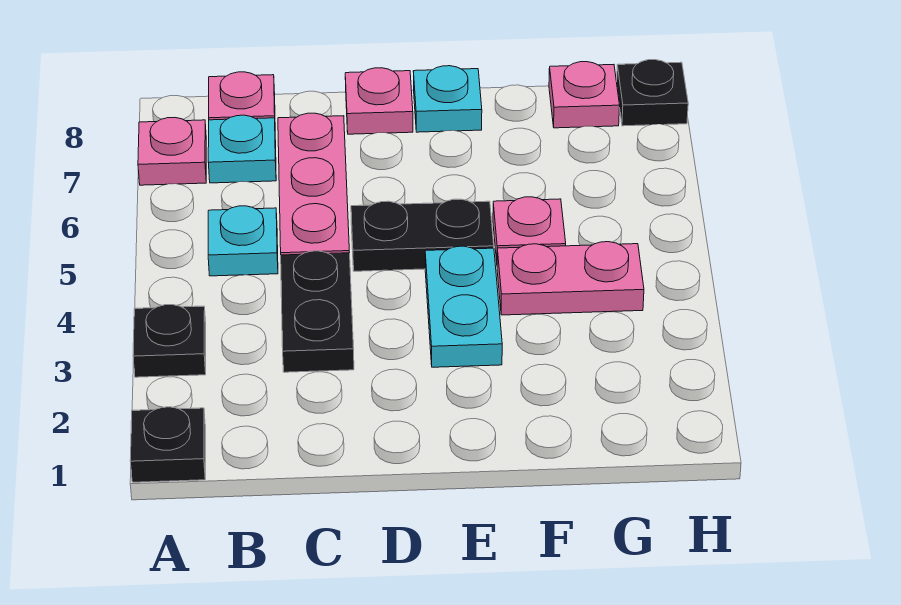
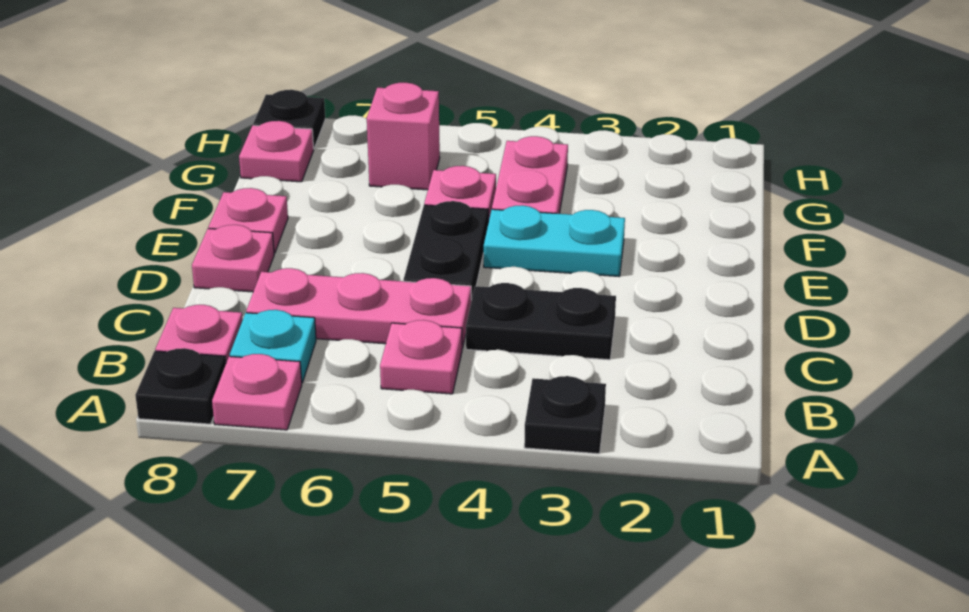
black plate A1 level 1 -> black plate A8 level 1
cyan plate B5 level 1 -> pink plate B5 level 1
cyan plate E8 level 1 -> pink plate E8 level 1
none -> pink brick G6 level 1

